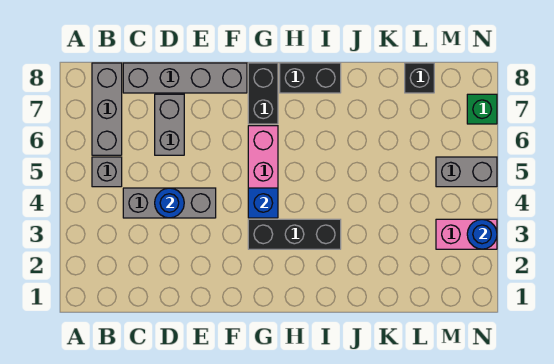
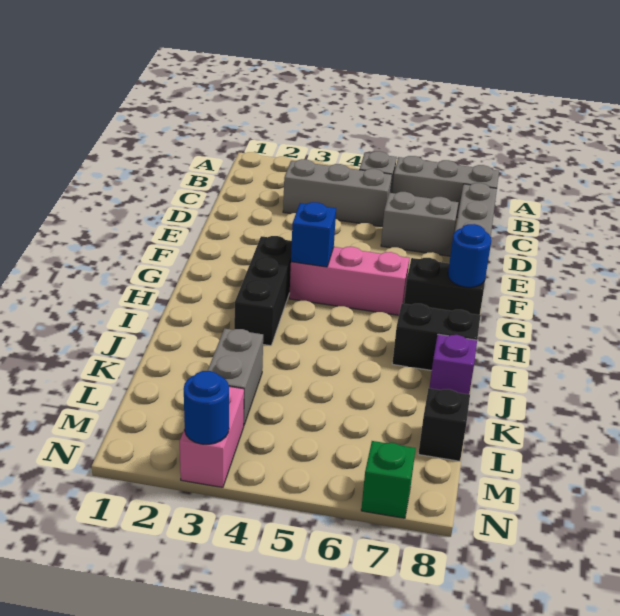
grey brick C4:E4 level 1 -> grey brick C3:C5 level 1
blue round brick D4 level 2 -> blue round brick G8 level 2
black brick H8:I8 level 1 -> black brick I7:I8 level 1
none -> purple brick J8 level 1
grey brick M5:N5 level 1 -> grey brick K3:L3 level 1

